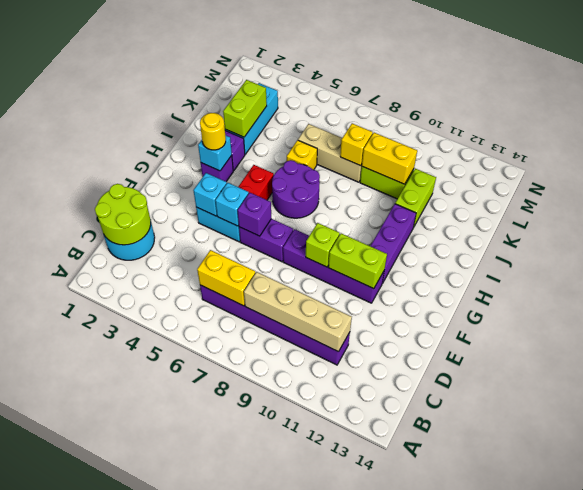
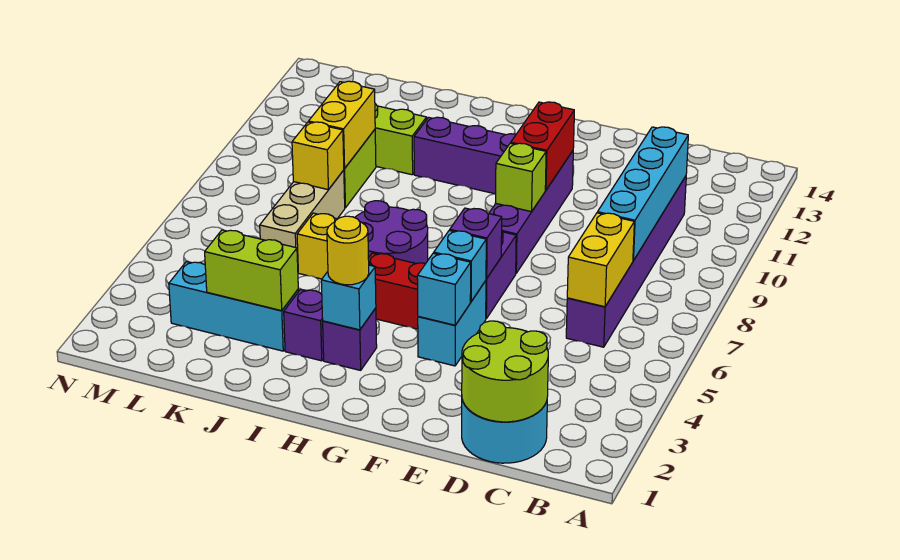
tan brick C8:C11 level 2 -> cyan brick C8:C11 level 2
lime brick F10:F11 level 2 -> red brick F10:F11 level 2

